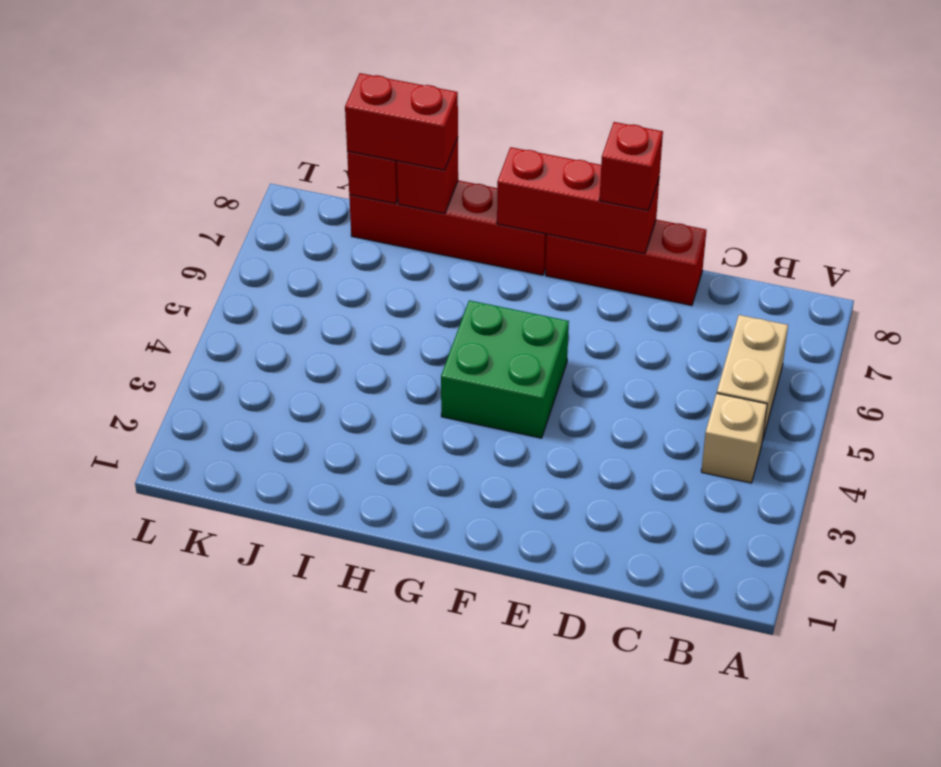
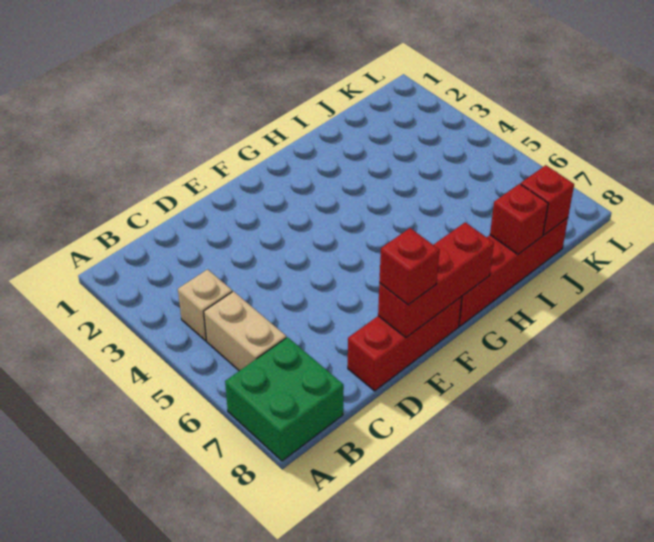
green brick F4:G5 level 1 -> green brick A7:B8 level 1
red brick I8:J8 level 3 -> none

